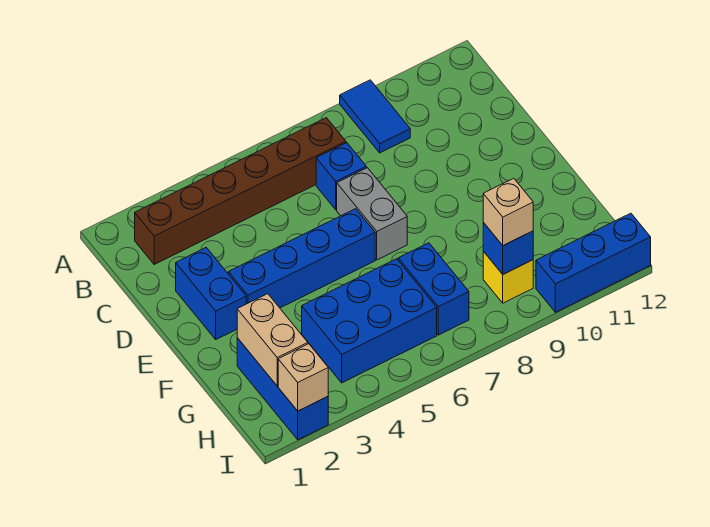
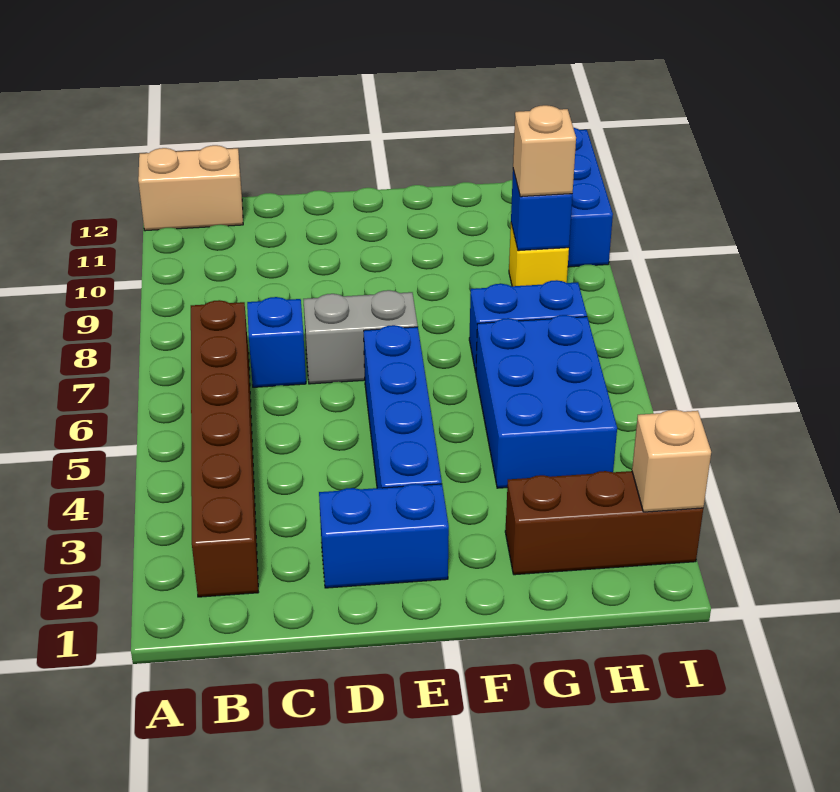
blue tile A9:B9 level 1 -> none
blue brick G2:I2 level 1 -> brown brick G2:I2 level 1
tan brick G2:H2 level 2 -> tan brick A12:B12 level 1

